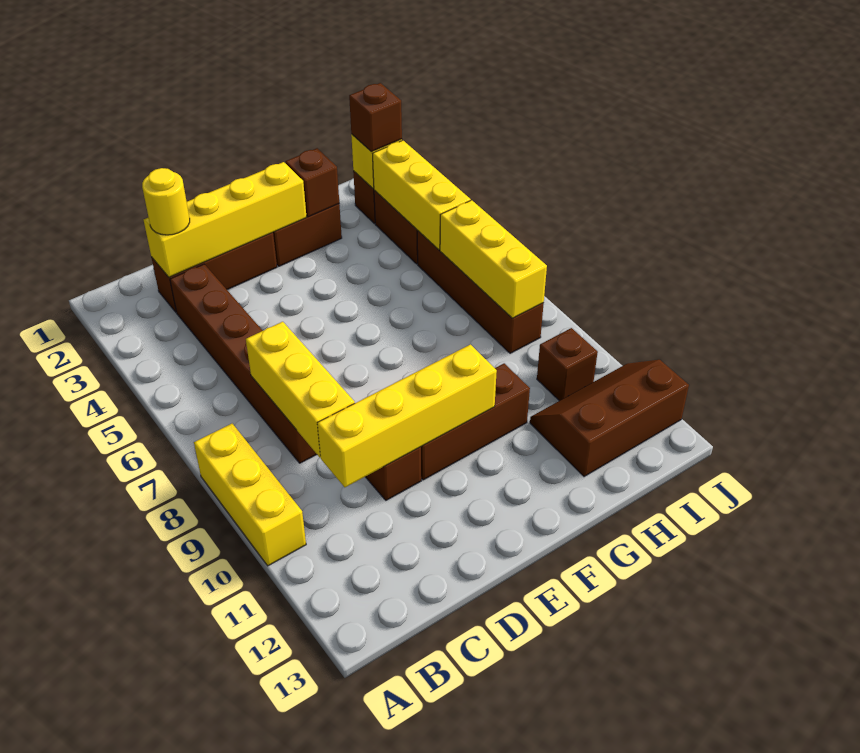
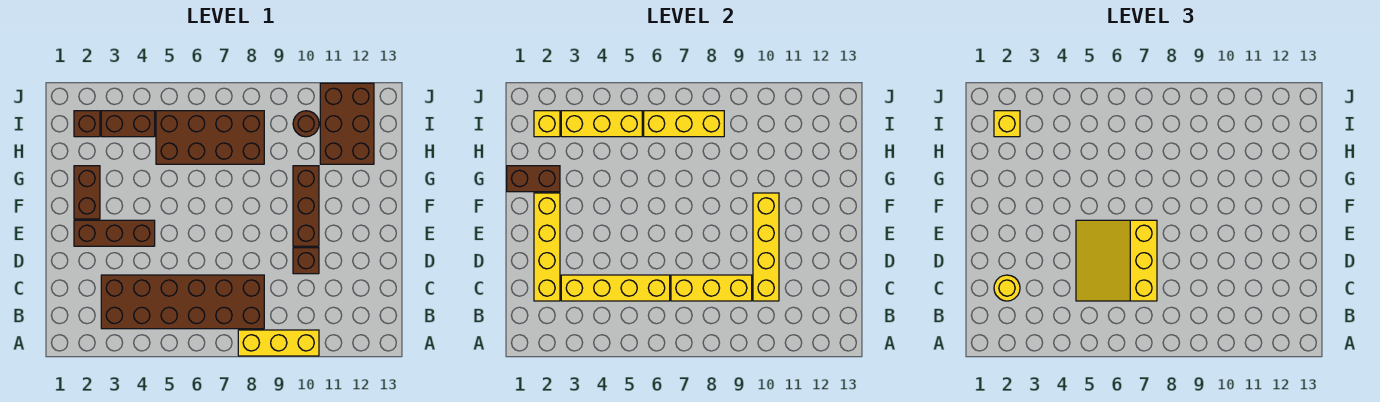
brown brick C2:E2 level 1 -> brown brick E2:E4 level 1
brown brick C3:C8 level 1 -> brown brick B3:C8 level 1
none -> yellow brick C3:C6 level 2
none -> yellow slope C5:E7 level 3 top 7
brown brick G2 level 2 -> brown brick G1:G2 level 2
brown slope H11:J12 level 1 top 12 -> brown brick H11:J12 level 1
brown brick I2 level 3 -> yellow brick I2 level 3
brown brick I5:I8 level 1 -> brown brick H5:I8 level 1
brown brick I10 level 1 -> brown round brick I10 level 1

